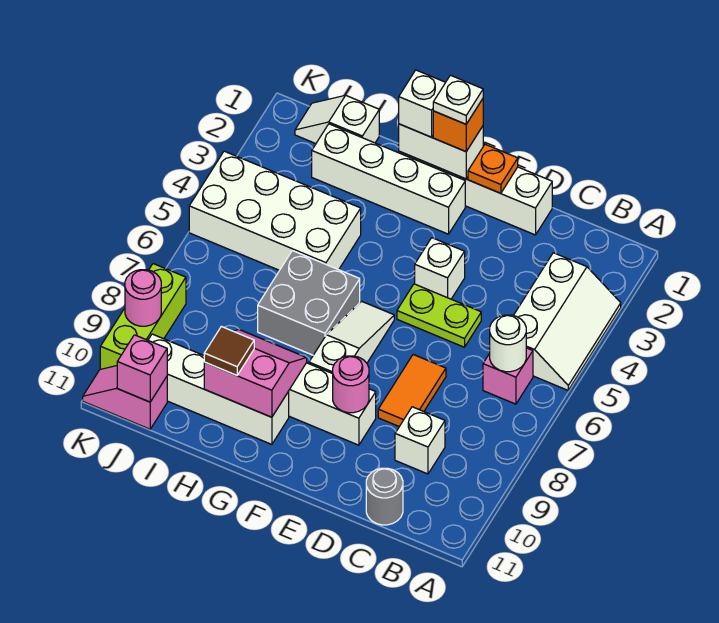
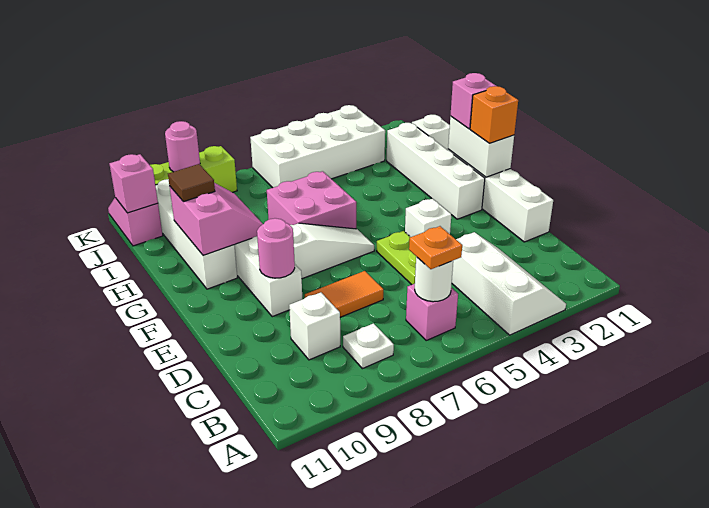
white slope A3:B5 level 1 top B -> white slope A3:C4 level 1 top 4
grey round brick C11 level 1 -> none
orange plate E1 level 2 -> orange plate B6 level 3
white plate F1 level 4 -> white plate B8 level 1
white brick G1 level 3 -> pink brick G1 level 3
grey brick G6:H7 level 1 -> pink brick G6:H7 level 1
white brick H4:K5 level 1 -> white brick J3:K6 level 1

